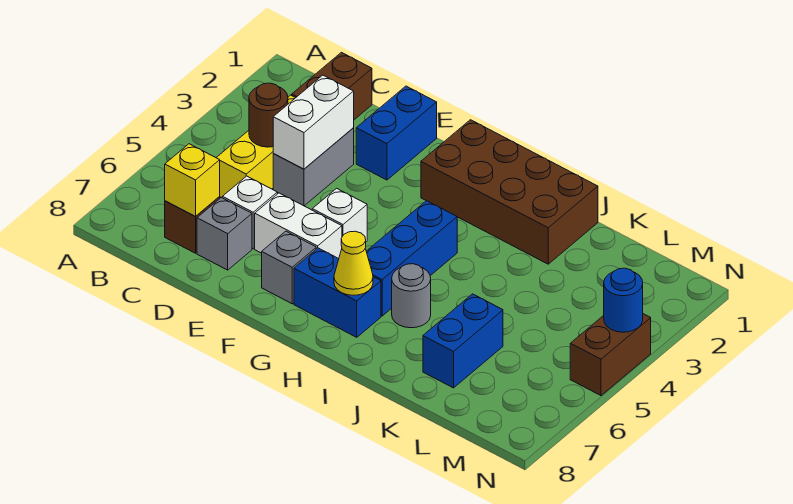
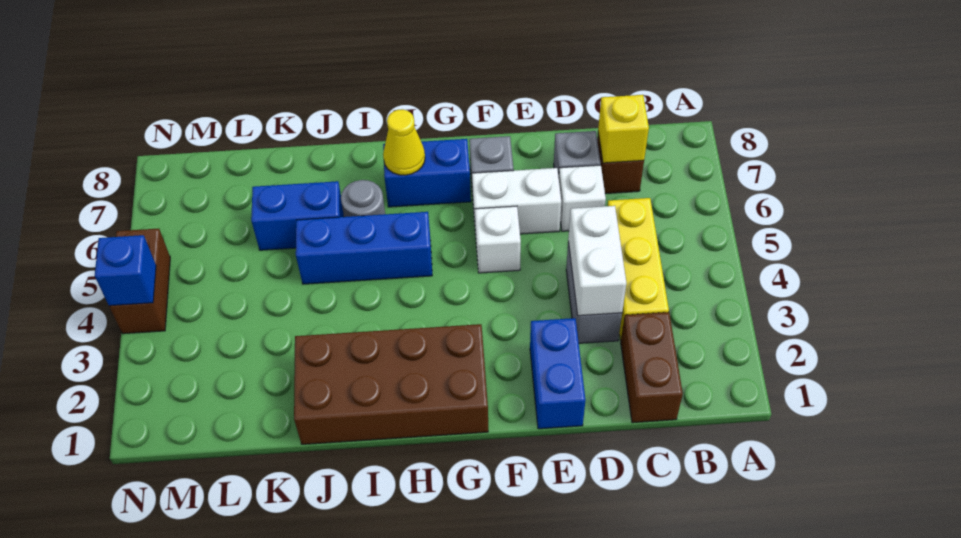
brown round brick C4 level 2 -> none
blue brick H4:H6 level 1 -> blue brick H5:J5 level 1
blue brick K6:K7 level 1 -> blue brick J6:K6 level 1
blue round brick N4 level 2 -> blue brick N4 level 2

